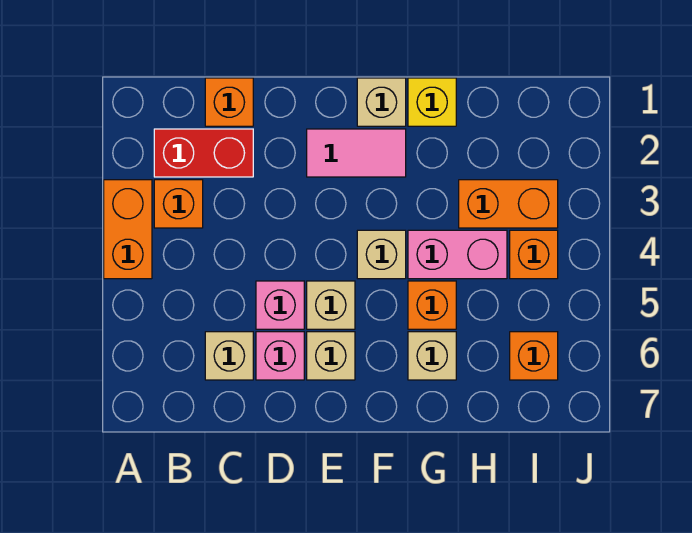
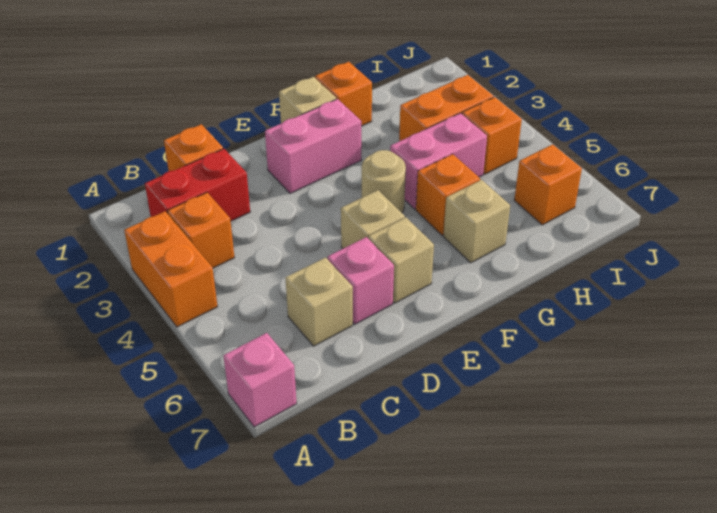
pink brick D5 level 1 -> pink brick A7 level 1
pink tile E2:F2 level 1 -> pink brick E2:F2 level 1
tan brick F4 level 1 -> tan round brick F4 level 1
yellow brick G1 level 1 -> orange brick G1 level 1

